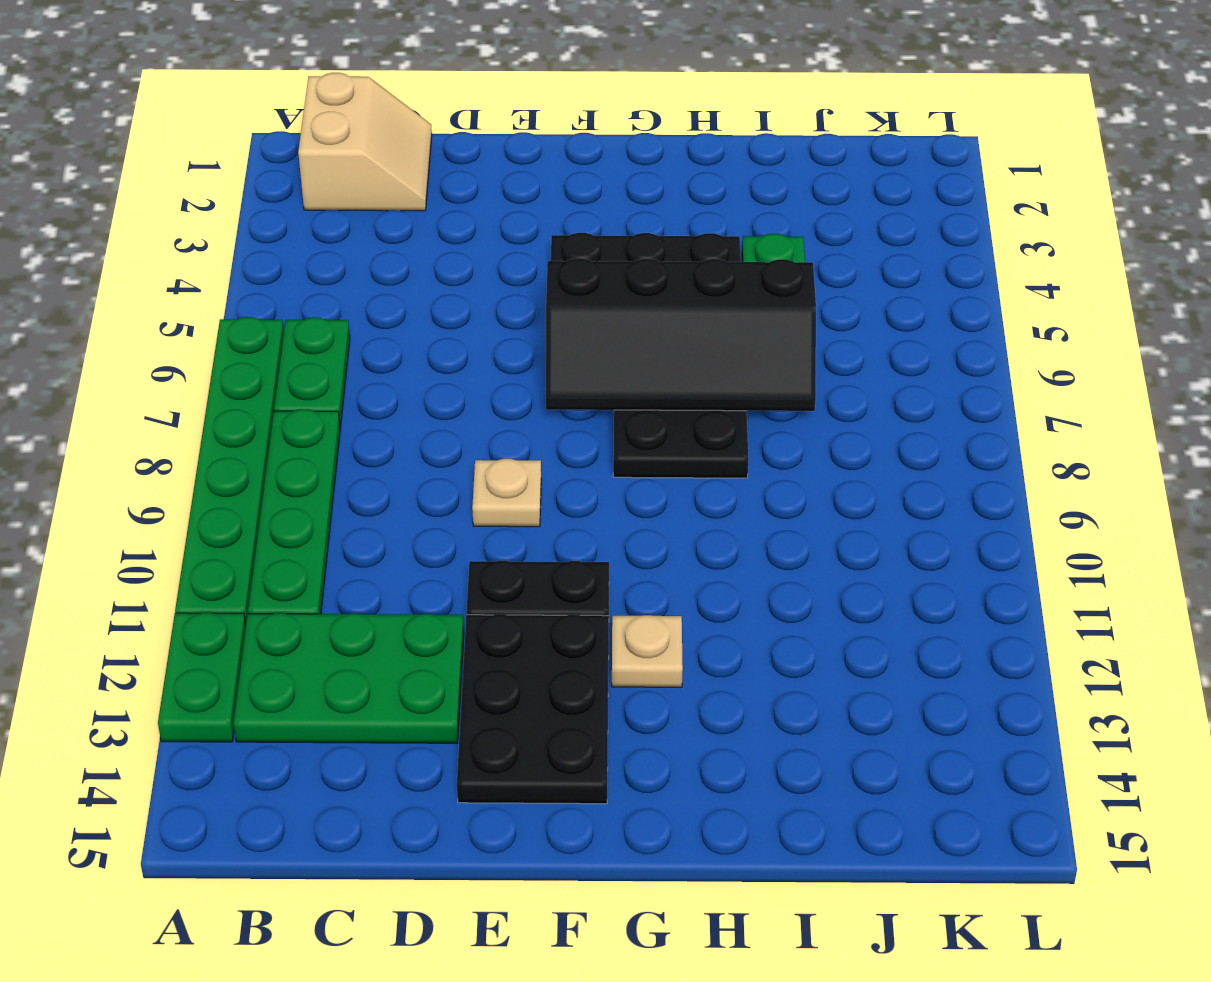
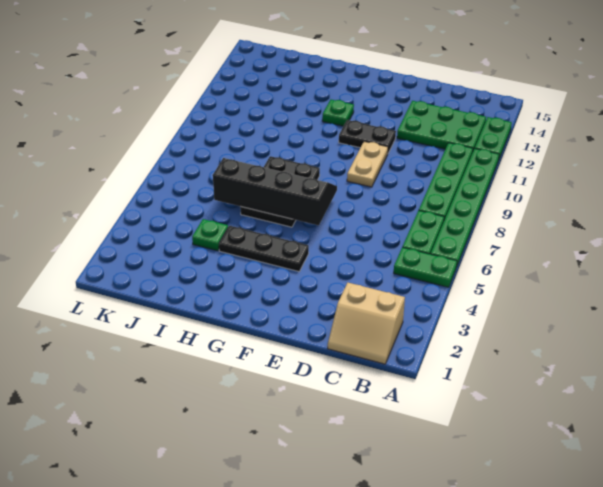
none -> green plate A5:B5 level 1
tan slope B1:C2 level 1 top B -> tan slope B1:C2 level 1 top 2
tan plate E9 level 1 -> tan plate E9:E10 level 1
black plate E12:F14 level 1 -> none
tan plate G12 level 1 -> green plate G12 level 1

